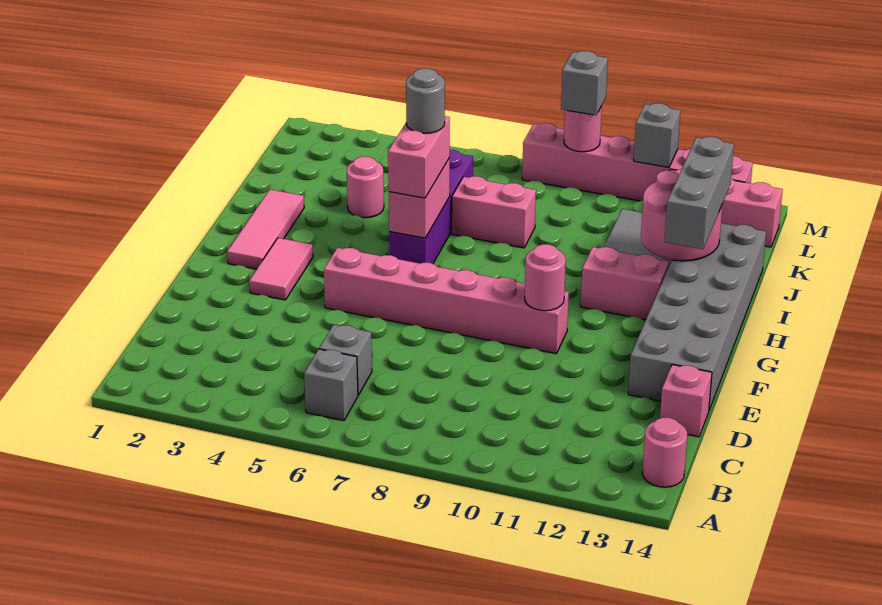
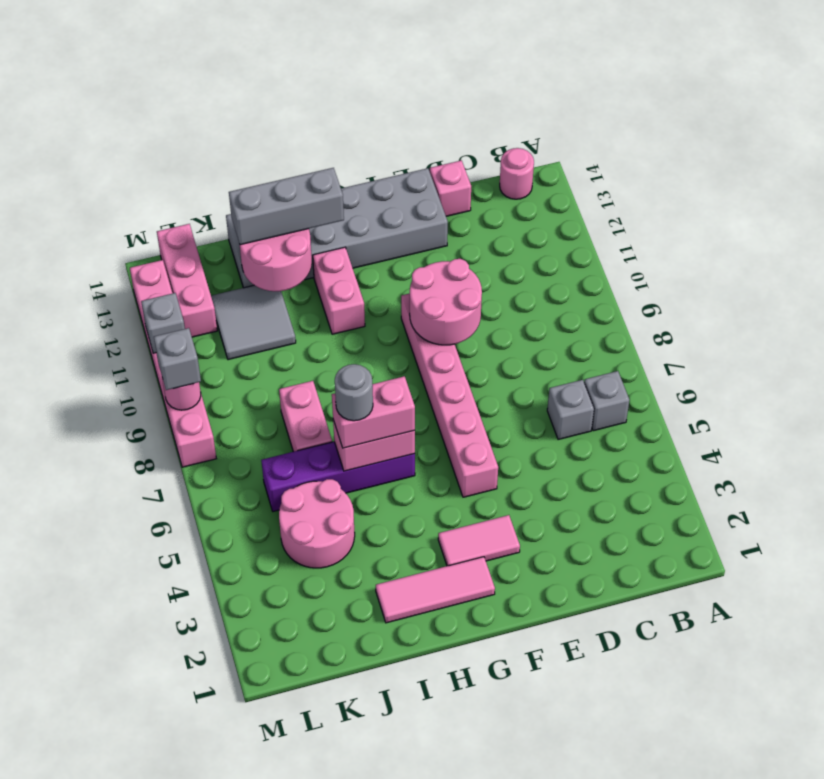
pink round brick F10 level 2 -> pink round brick E9:F10 level 2
pink round brick J4 level 1 -> pink round brick J4:K5 level 1

